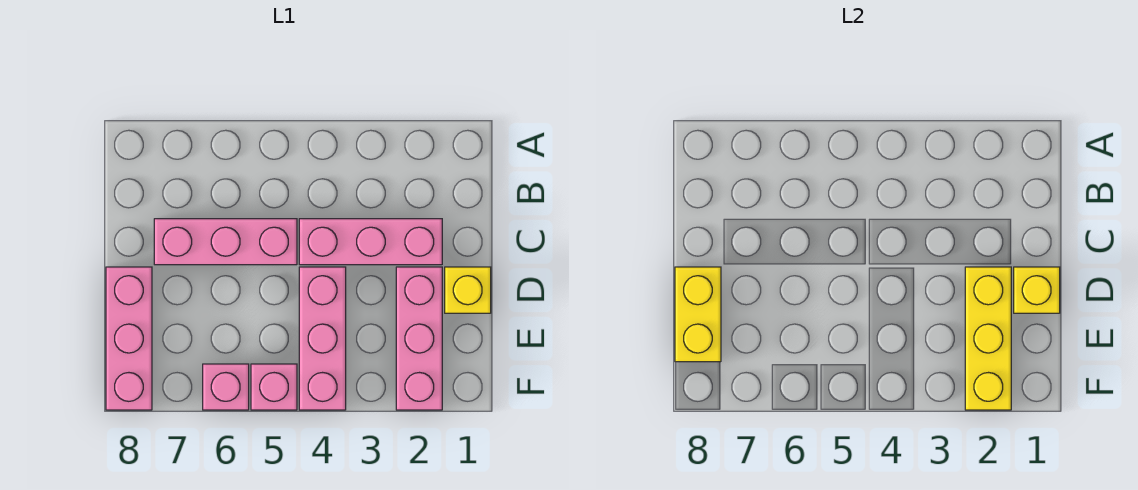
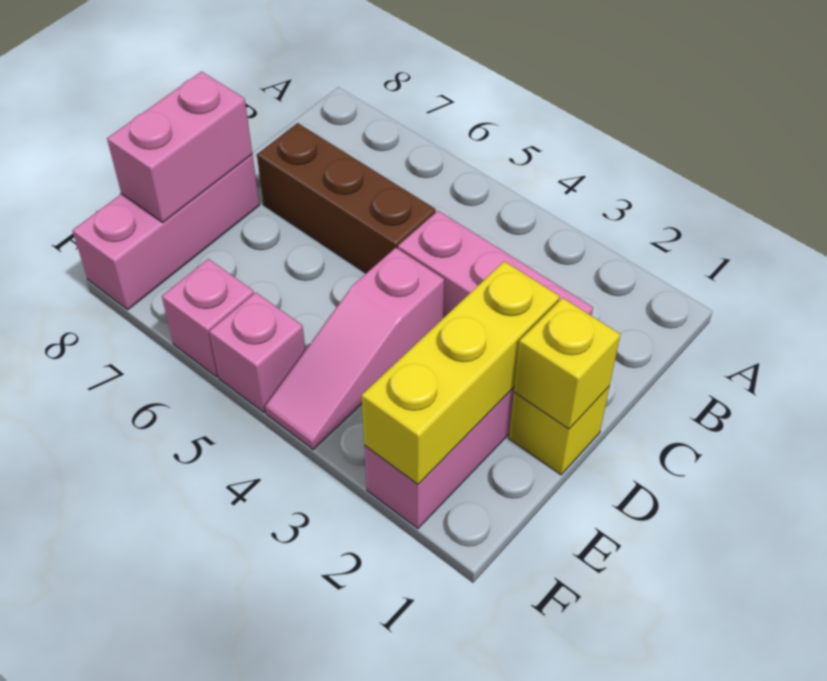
pink brick C5:C7 level 1 -> brown brick C5:C7 level 1
pink brick D4:F4 level 1 -> pink slope D4:F4 level 1 top D
yellow brick D8:E8 level 2 -> pink brick D8:E8 level 2

